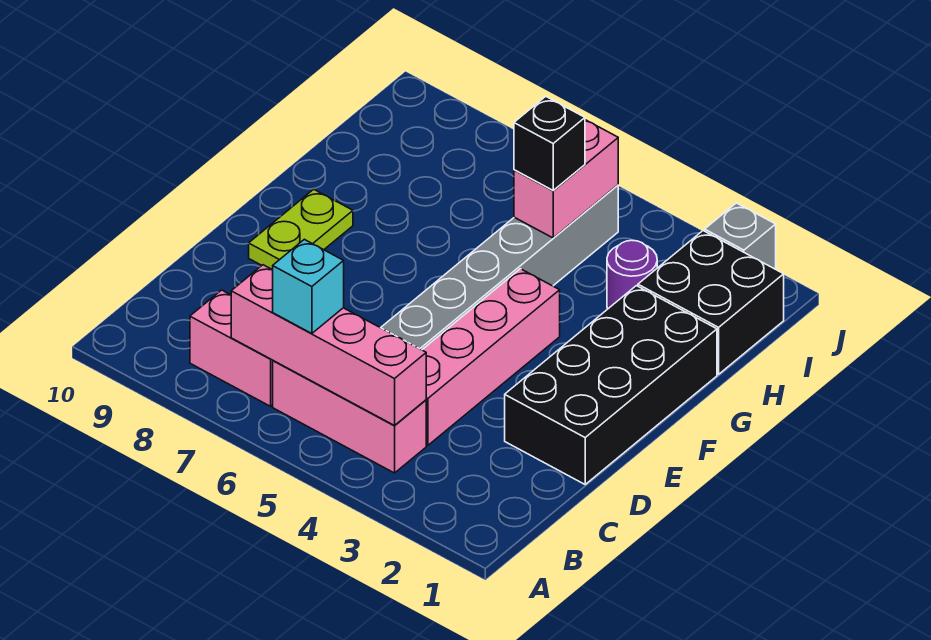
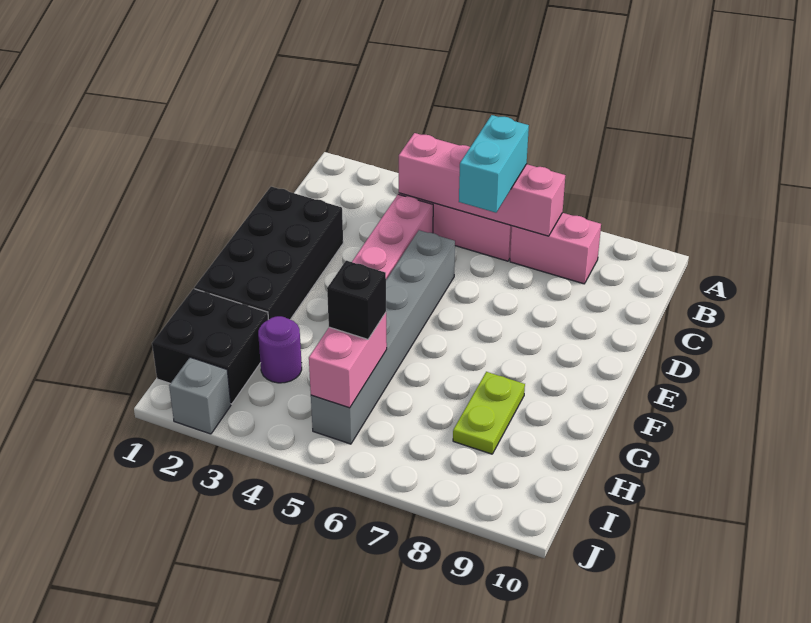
cyan brick B6 level 3 -> cyan brick B6:C6 level 3
lime plate E9:F9 level 1 -> lime plate G8:H8 level 1

